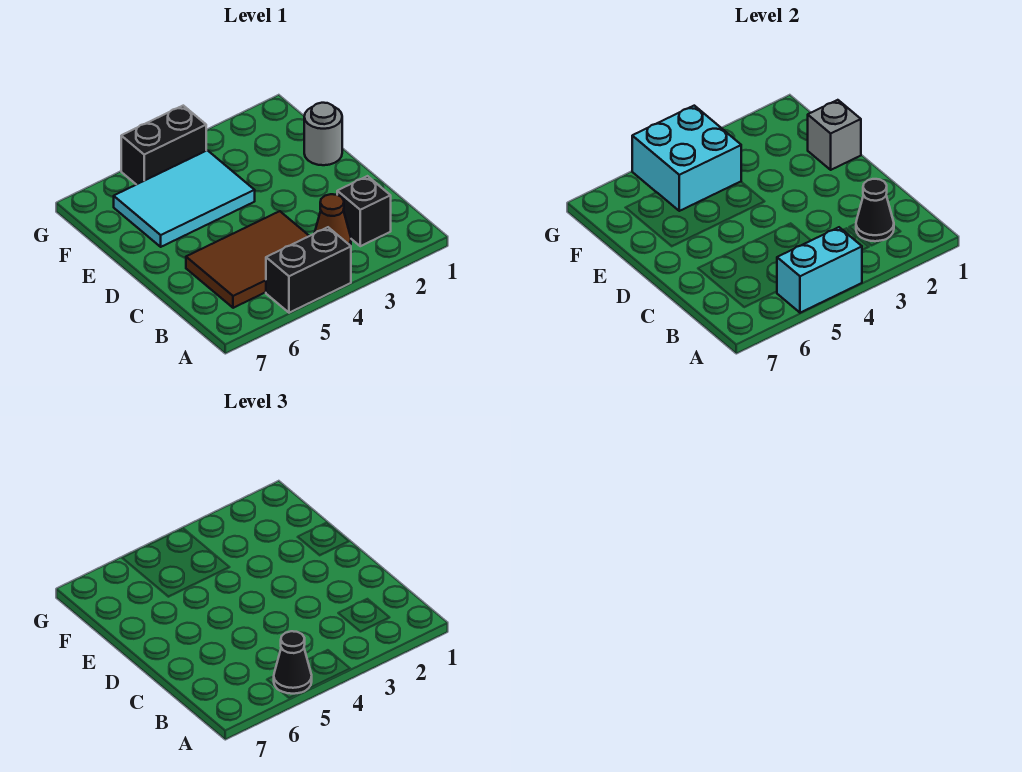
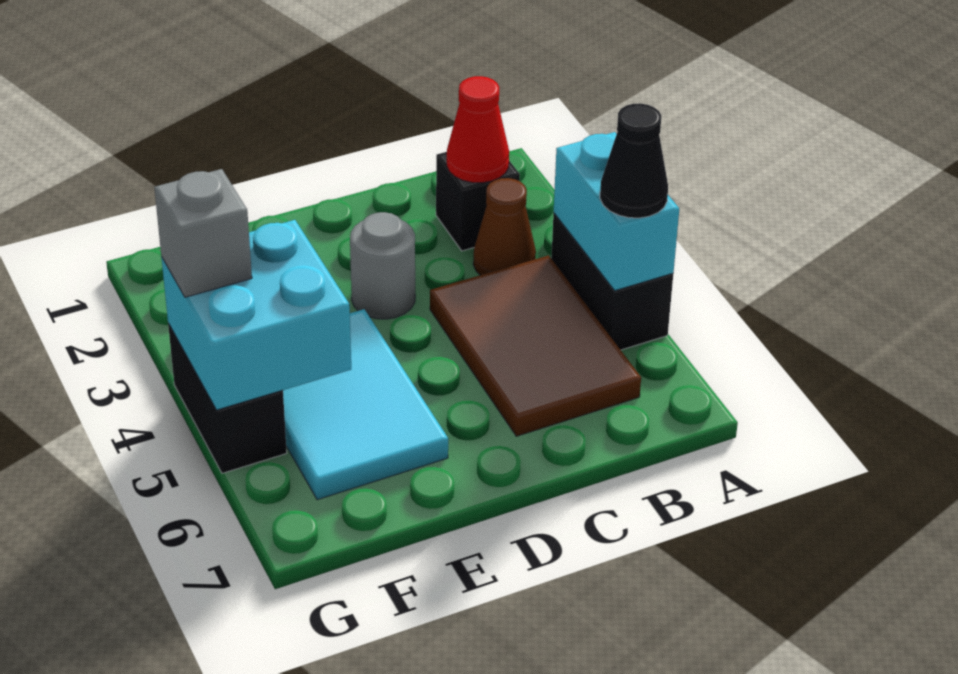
black cone B2 level 2 -> red cone B2 level 2
grey round brick E1 level 1 -> grey round brick D3 level 1
grey brick E1 level 2 -> grey brick G4 level 3

